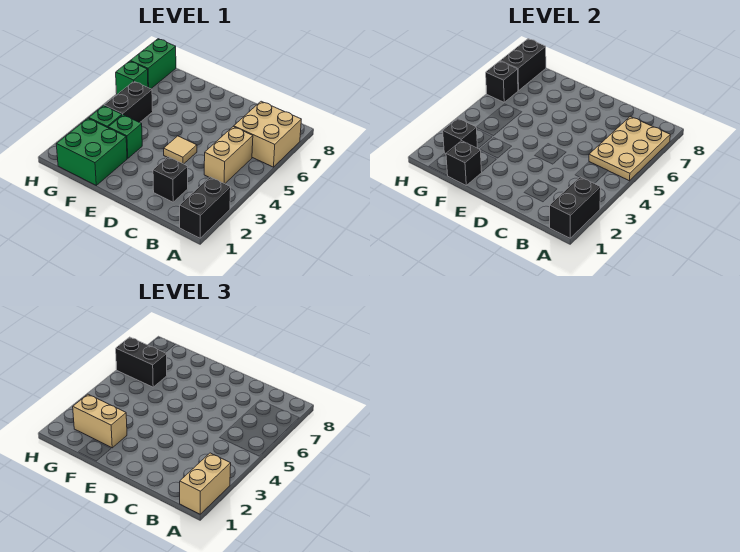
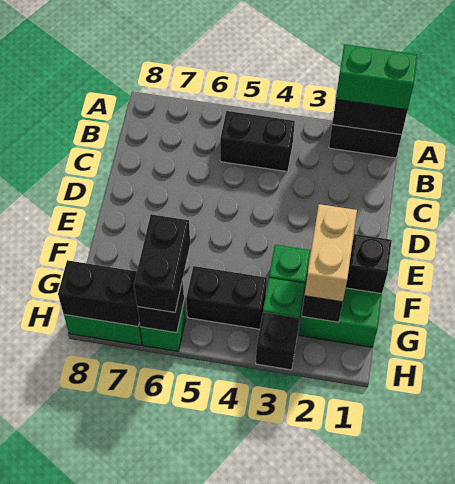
tan brick A1:A2 level 3 -> green brick A1:A2 level 3
tan plate A5:B7 level 2 -> none
tan brick A6:B7 level 1 -> none
tan brick B4:B5 level 1 -> black brick B4:B5 level 1
black brick C2 level 1 -> black brick H3 level 1
tan tile D4 level 1 -> none

